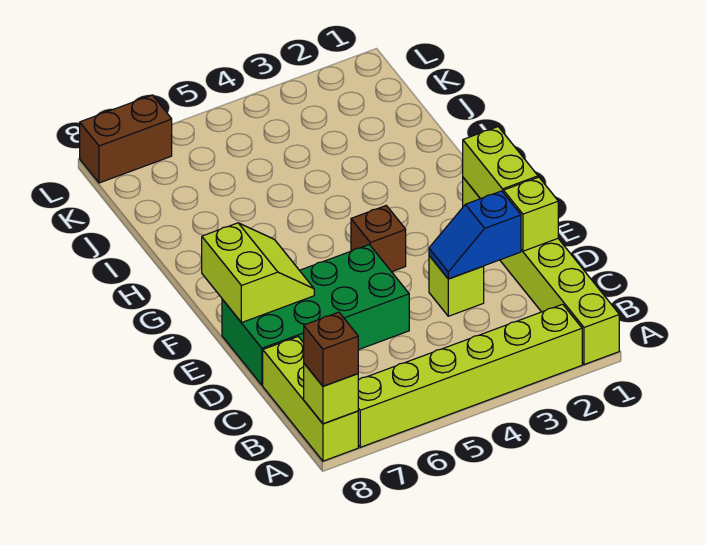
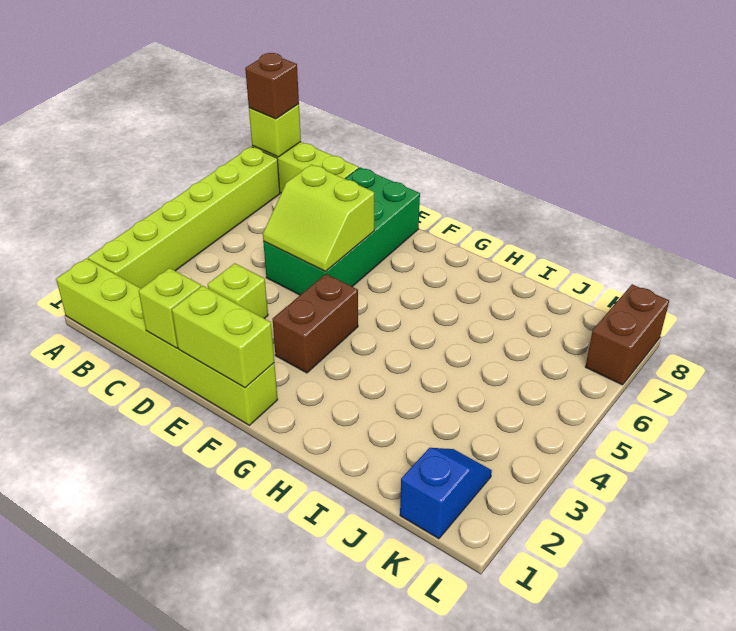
blue slope D2:D3 level 2 top 2 -> blue slope K1:K2 level 1 top 1
lime slope E7:F8 level 2 top 8 -> lime slope D5:E6 level 2 top 6
brown brick F4 level 1 -> brown brick F3:F4 level 1

